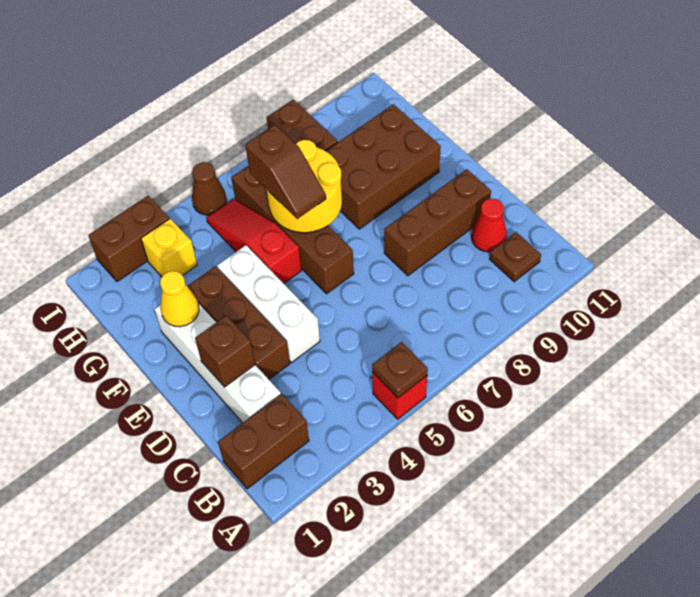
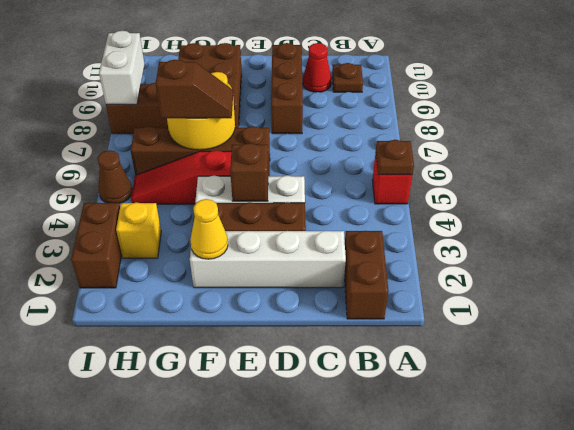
brown brick D2 level 2 -> brown brick E4 level 2
none -> white brick I8:I9 level 2

